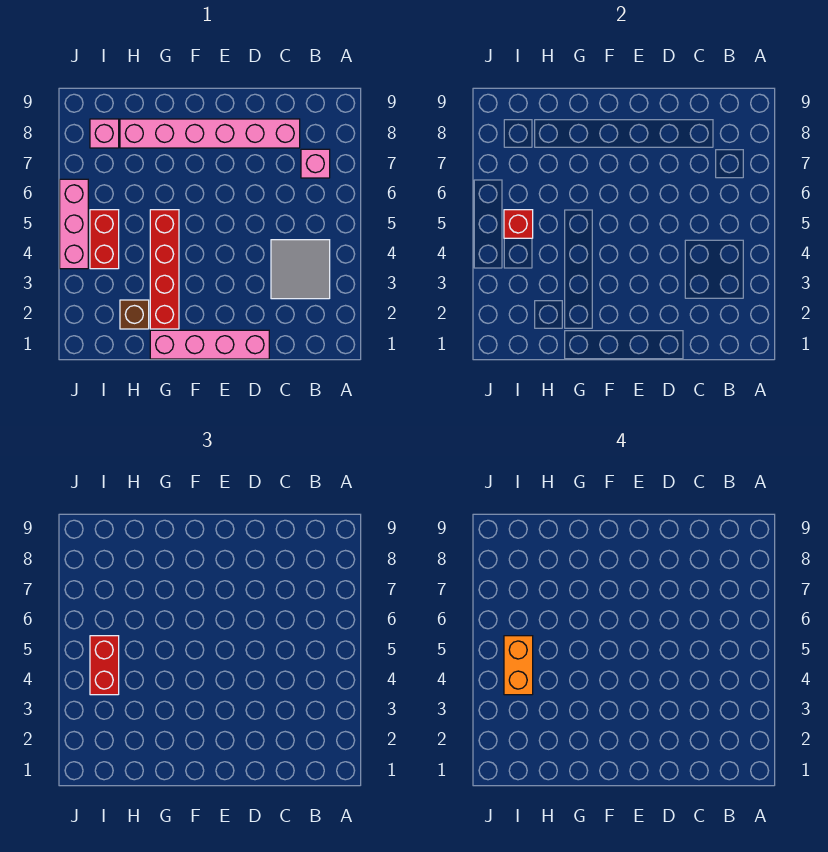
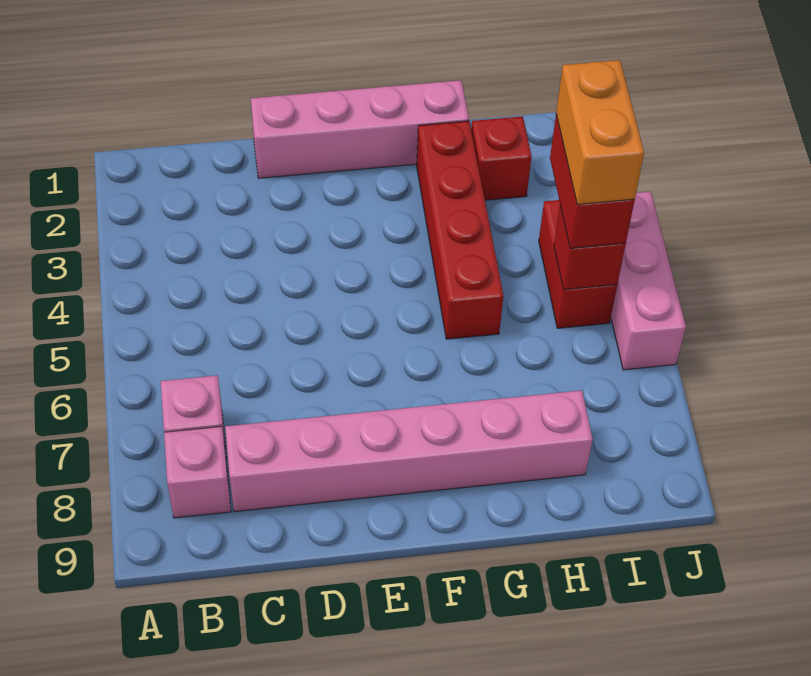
grey tile B3:C4 level 1 -> none
brown brick H2 level 1 -> red brick H2 level 1
pink brick I8 level 1 -> pink brick B8 level 1

